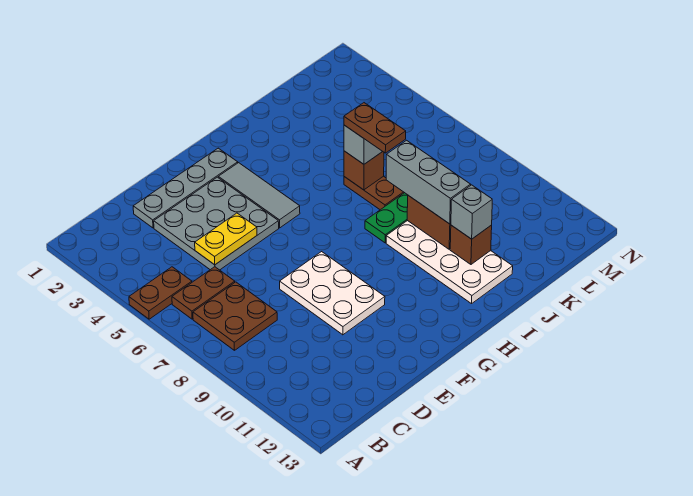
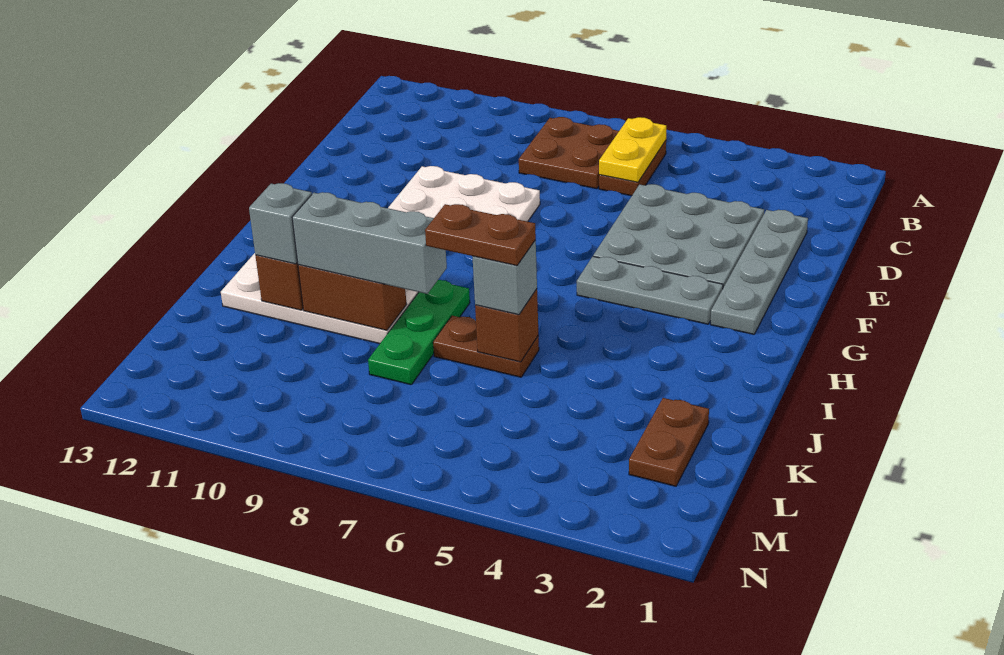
brown plate A5:B5 level 1 -> brown plate K2:L2 level 1
yellow plate D5:E5 level 2 -> yellow plate B6:C6 level 2
grey tile G3:G5 level 1 -> grey plate G3:G5 level 1

